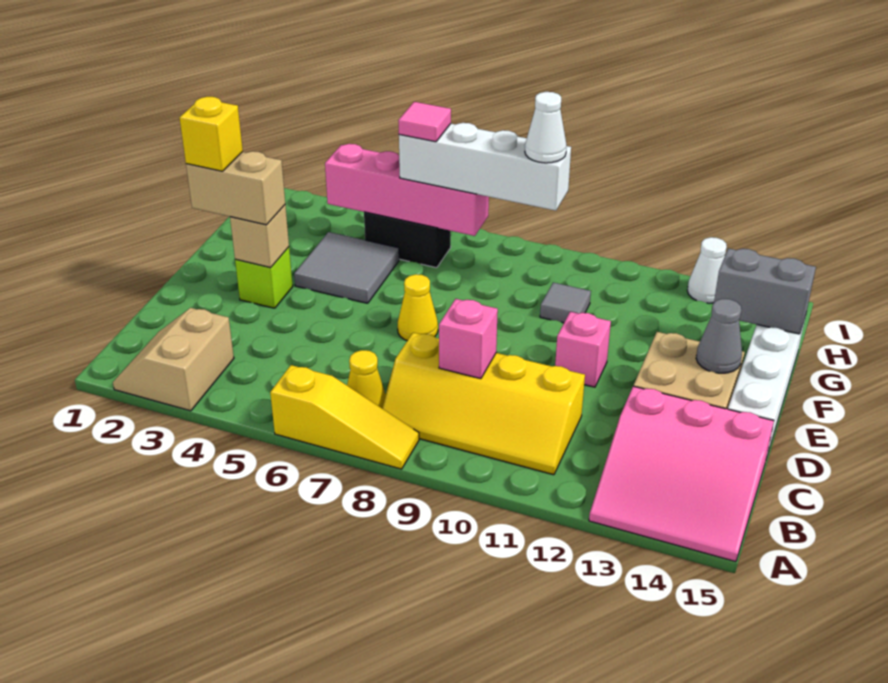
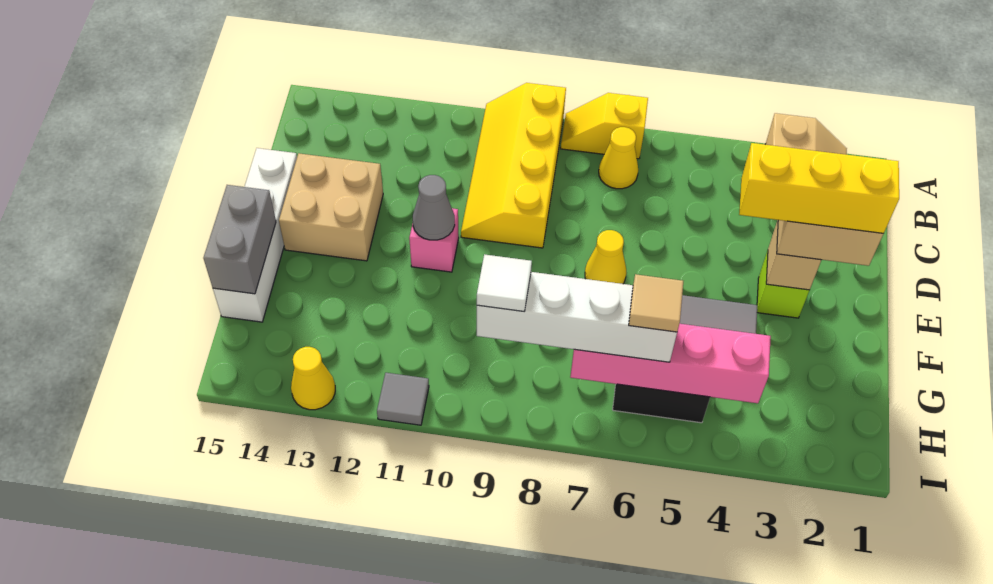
yellow slope A6:A8 level 1 top 6 -> yellow slope A7:A8 level 1 top 7
pink slope A13:C15 level 1 top C -> none
yellow slope B8:C11 level 1 top C -> yellow slope A9:D10 level 1 top 9
pink brick C9 level 2 -> none
yellow brick E2 level 4 -> yellow brick E2:E4 level 4
grey cone E14 level 2 -> grey cone E11 level 2
grey tile G10 level 1 -> grey tile I11 level 1
grey brick G14:G15 level 2 -> grey brick F15:G15 level 2
pink tile H6 level 4 -> tan tile H6 level 4
white cone H9 level 4 -> white tile H9 level 4
white cone I13 level 1 -> yellow cone I13 level 1

